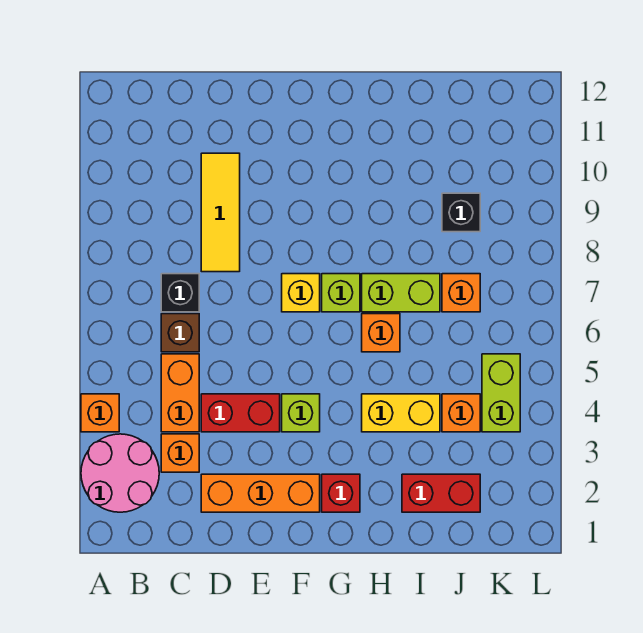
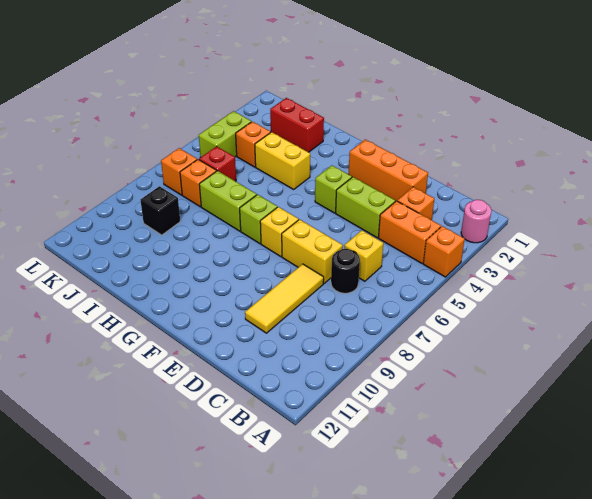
pink round brick A2:B3 level 1 -> pink round brick A2 level 1
orange brick C4:C5 level 1 -> orange brick B4:C4 level 1
brown brick C6 level 1 -> yellow brick C6 level 1
black brick C7 level 1 -> black round brick C7 level 1
red brick D4:E4 level 1 -> lime brick D4:E4 level 1
none -> yellow brick D7:E7 level 1
red brick G2 level 1 -> red brick J6 level 1
orange brick H6 level 1 -> orange brick K7 level 1

